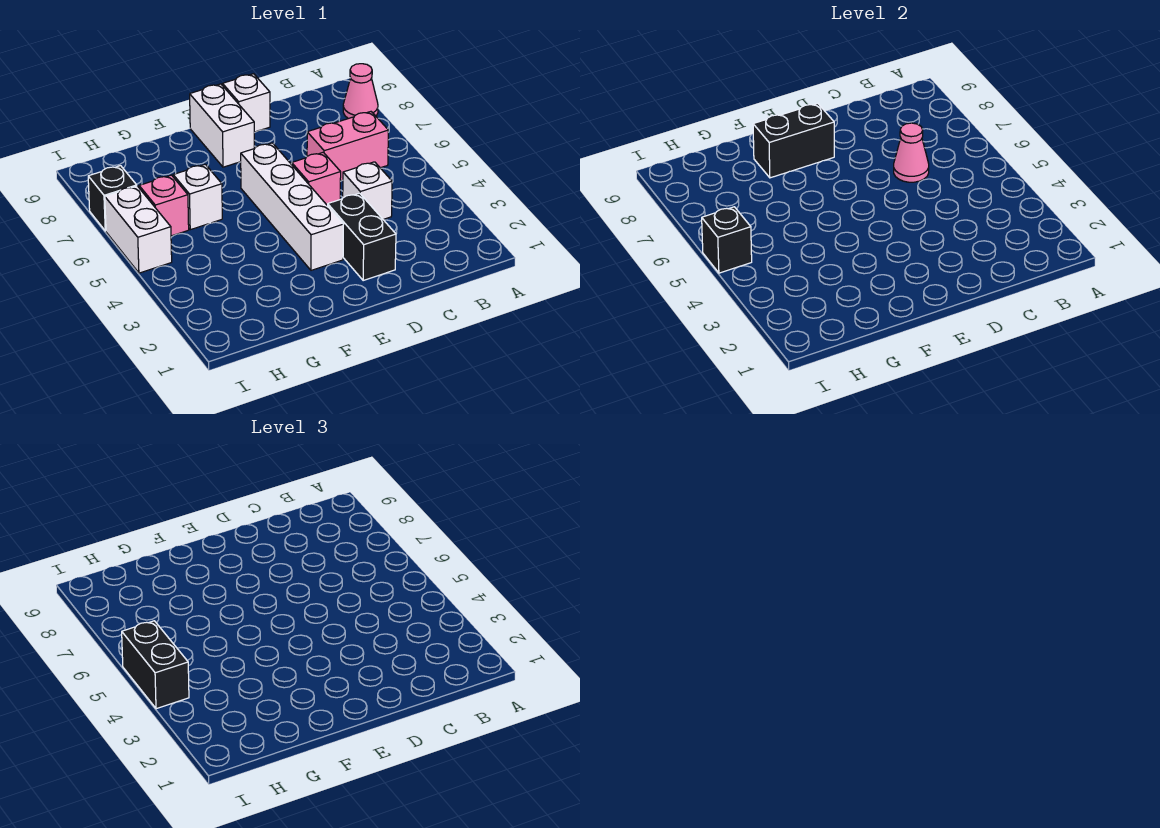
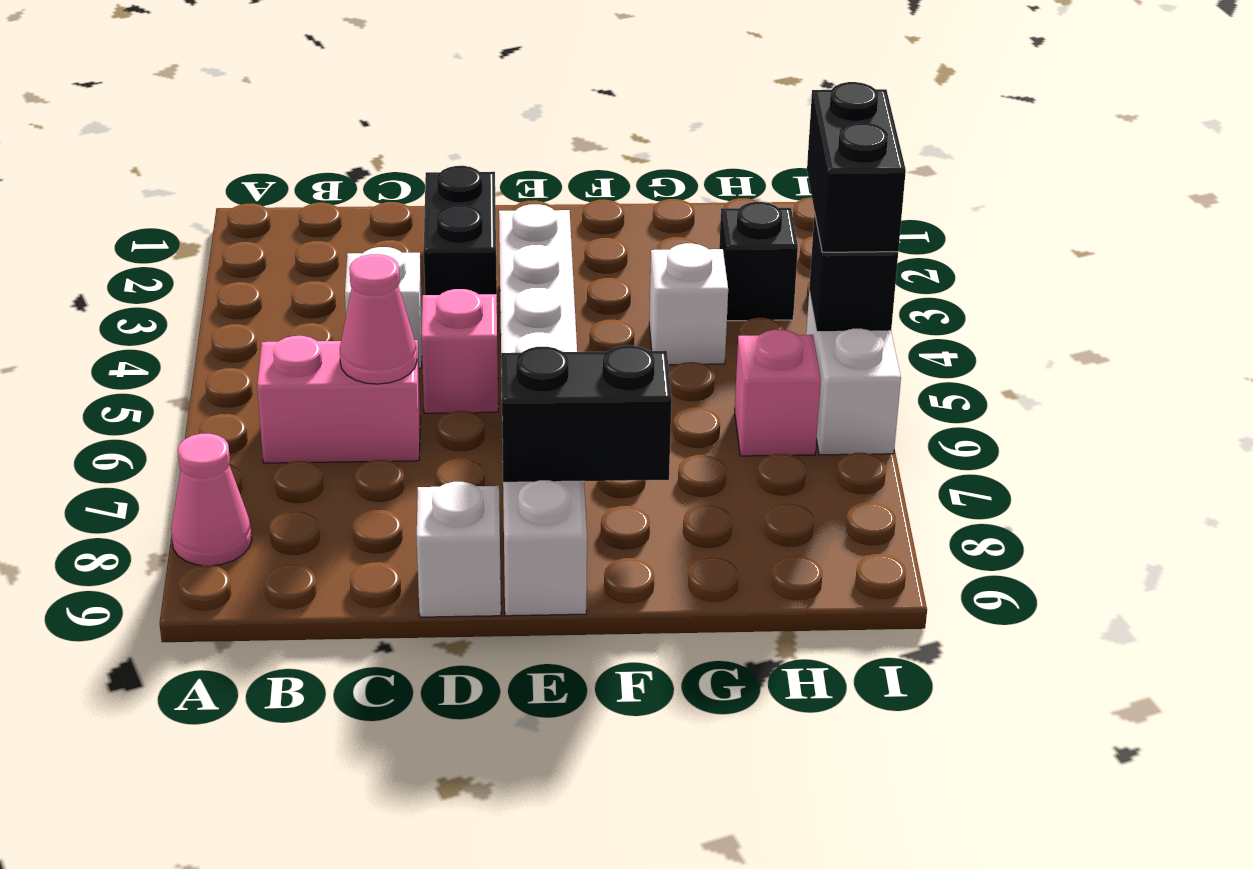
white brick G6 level 1 -> white brick G4 level 1
black brick I7 level 1 -> black brick H3 level 1

